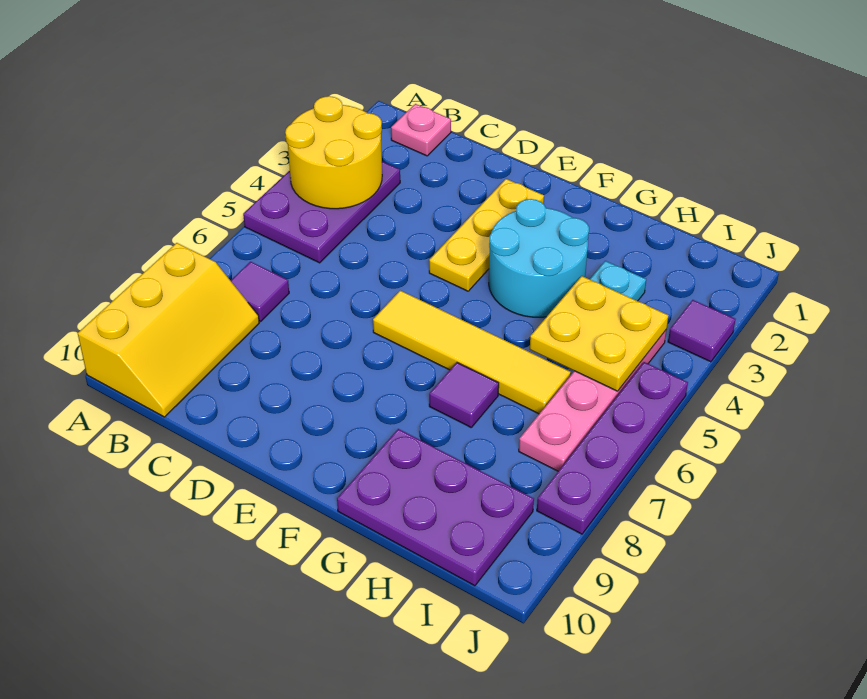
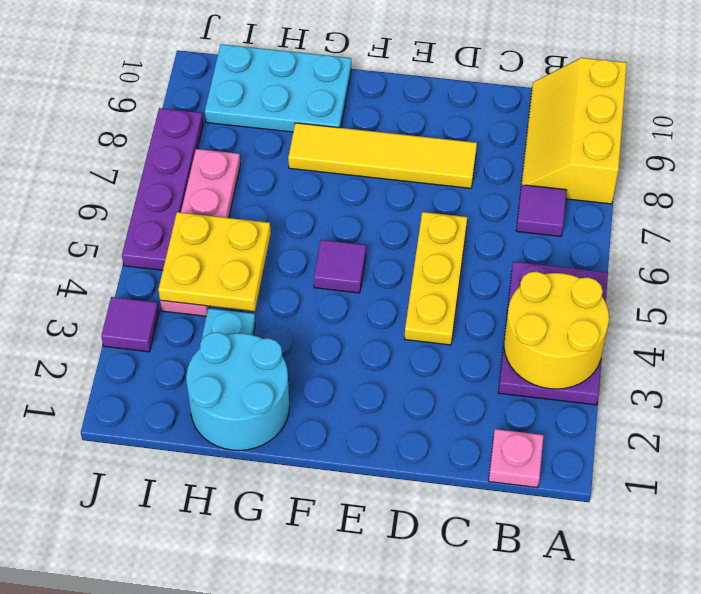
yellow plate E2:E4 level 1 -> yellow plate D4:D6 level 1
yellow tile E6:H6 level 1 -> yellow tile D8:G8 level 1
cyan round brick F3:G4 level 1 -> cyan round brick G1:H2 level 1
purple tile G7 level 1 -> purple tile F5 level 1
purple plate G9:I10 level 1 -> cyan plate G9:I10 level 1

